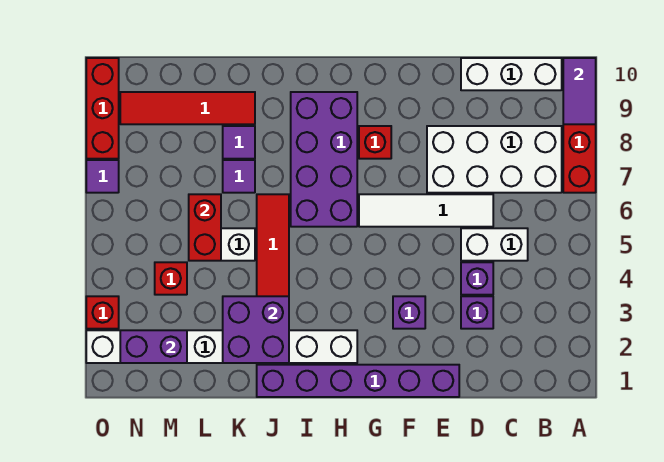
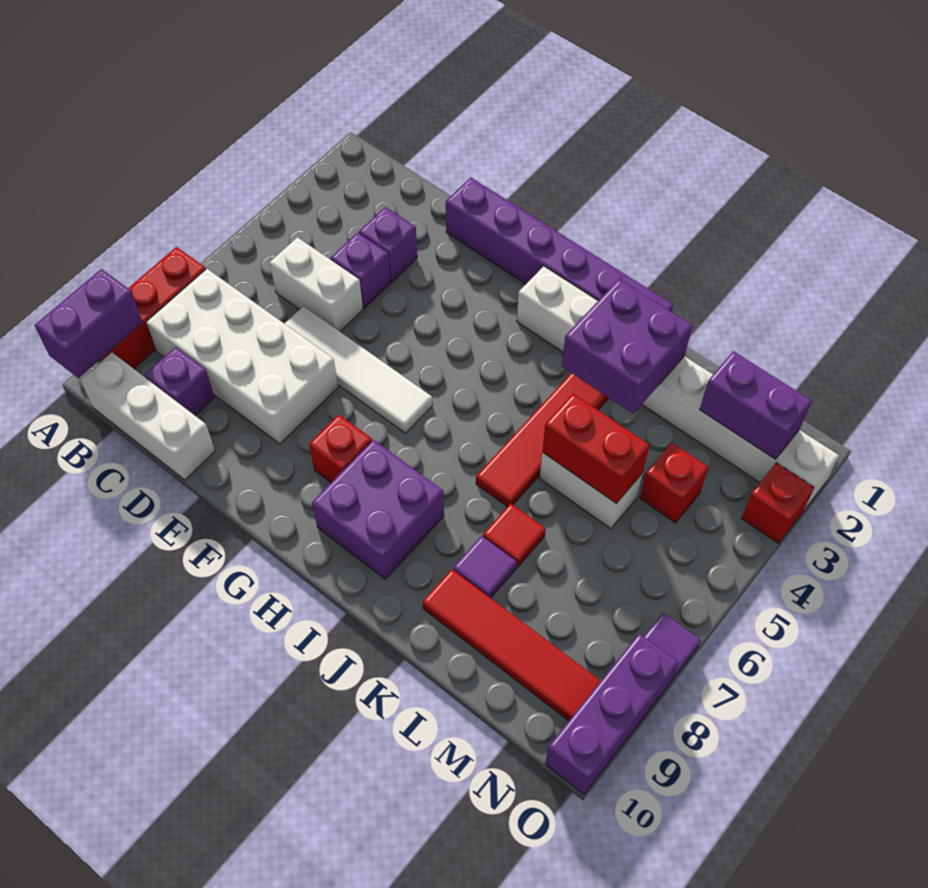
purple tile A9:A10 level 2 -> purple brick A9:A10 level 2
purple brick F3 level 1 -> purple brick C9 level 1
purple brick H6:I9 level 1 -> purple brick H8:I9 level 1
purple tile K7 level 1 -> red tile K7 level 1
red brick L5:L6 level 2 -> red brick K5:L5 level 2
red brick O8:O10 level 1 -> purple brick O8:O10 level 1

